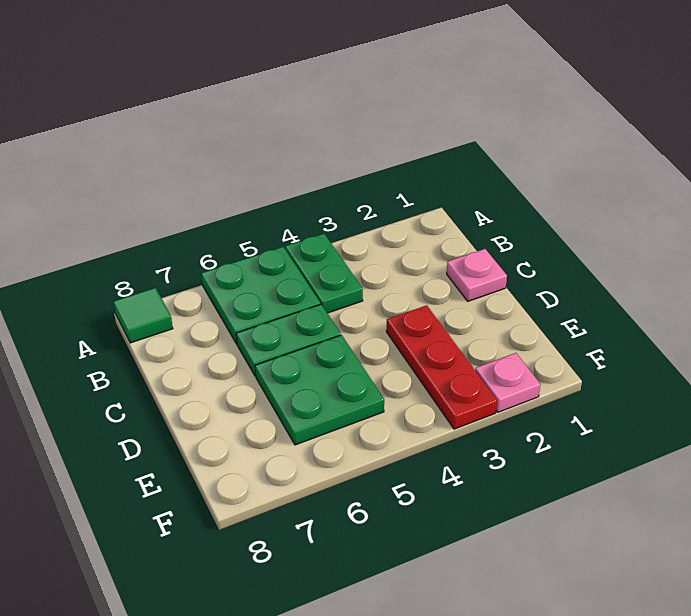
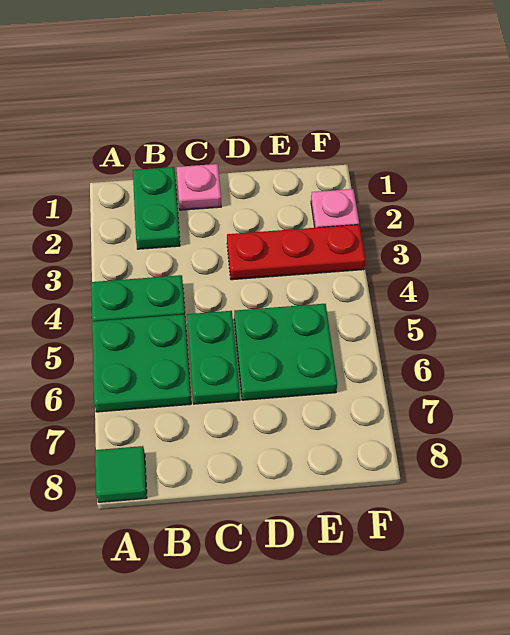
none -> green plate B1:B2 level 1

